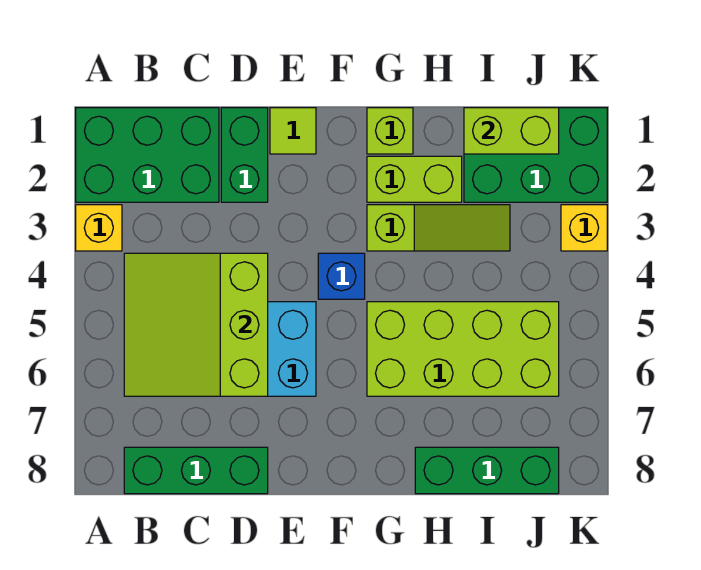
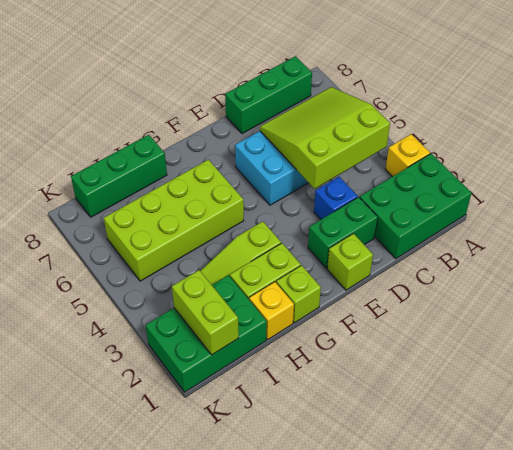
lime slope B4:D6 level 2 top D -> lime slope B4:D6 level 2 top 4
green brick D1:D2 level 1 -> green brick D2:E2 level 1
lime tile E1 level 1 -> lime brick E1 level 1
blue brick F4 level 1 -> blue brick D3 level 1
lime brick I1:J1 level 2 -> lime brick J1:J2 level 2
yellow brick K3 level 1 -> yellow brick H1 level 1

